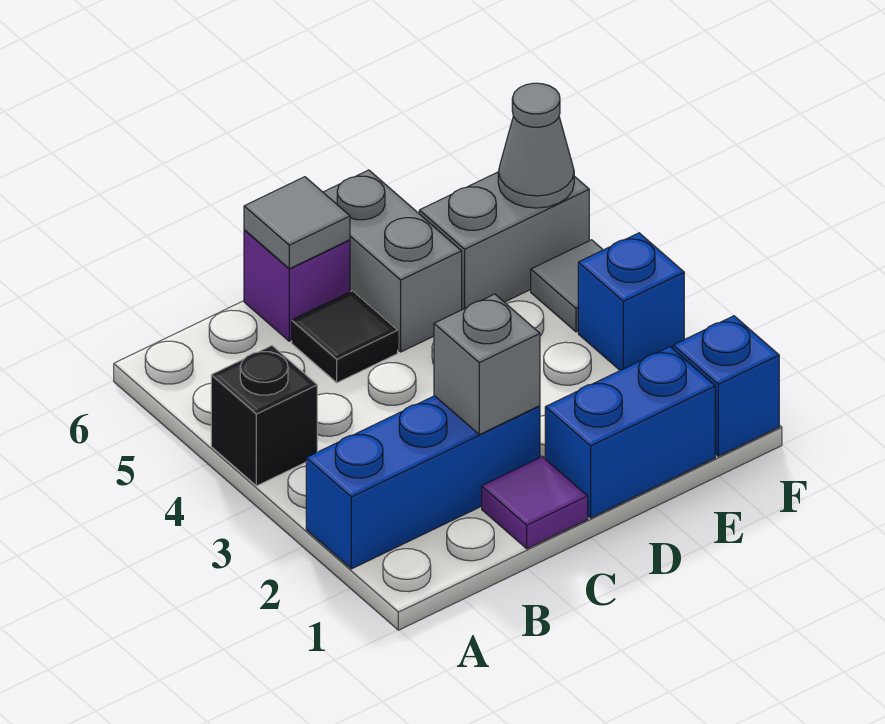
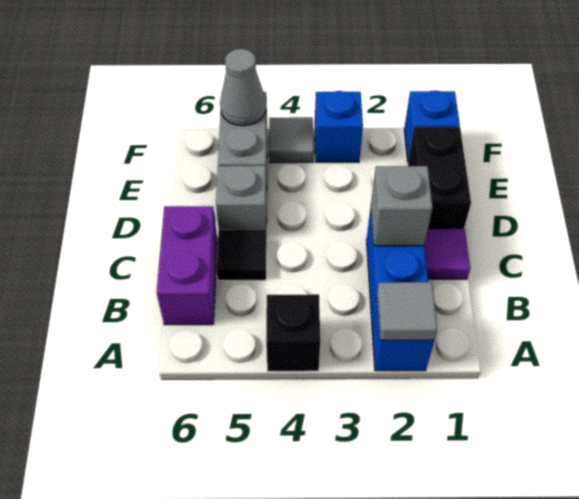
purple brick C6 level 1 -> purple brick B6:C6 level 1
grey tile C6 level 2 -> grey tile A2 level 2
blue brick D1:E1 level 1 -> black brick D1:E1 level 1
grey brick D5:D6 level 1 -> grey brick D5 level 1

